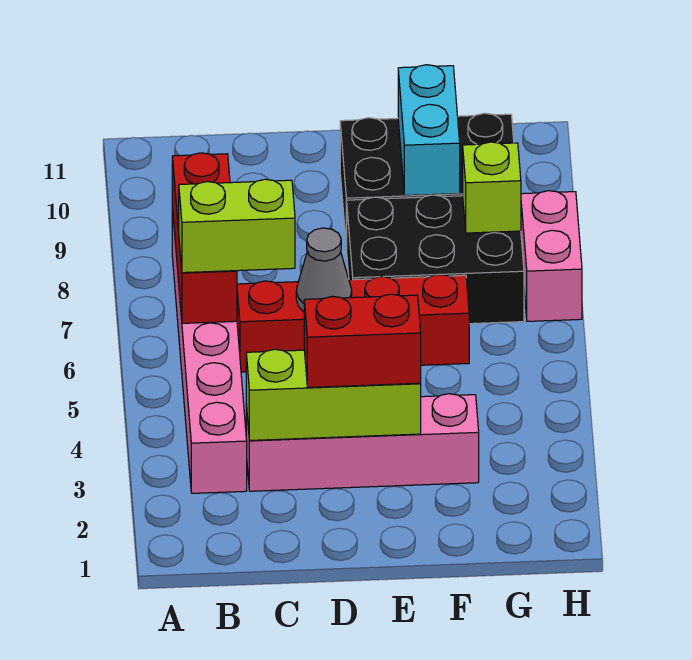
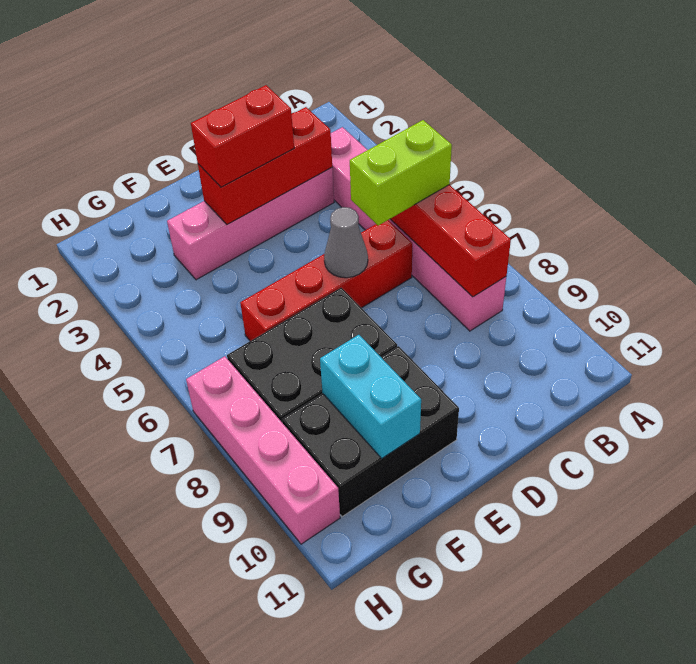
lime brick C3:E3 level 2 -> red brick C3:E3 level 2
lime brick G8 level 2 -> none
pink brick H7:H8 level 1 -> pink brick H7:H10 level 1

